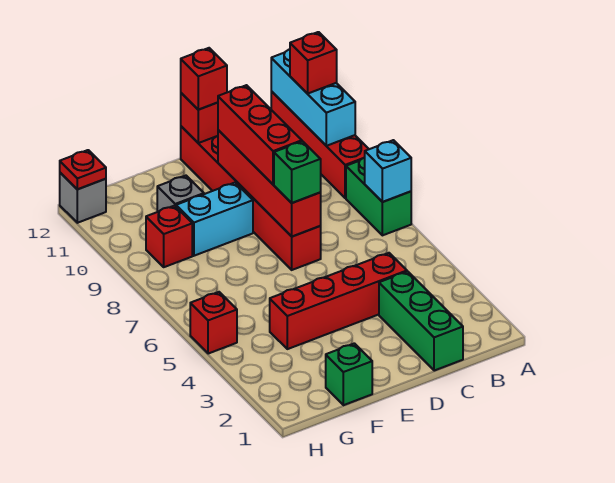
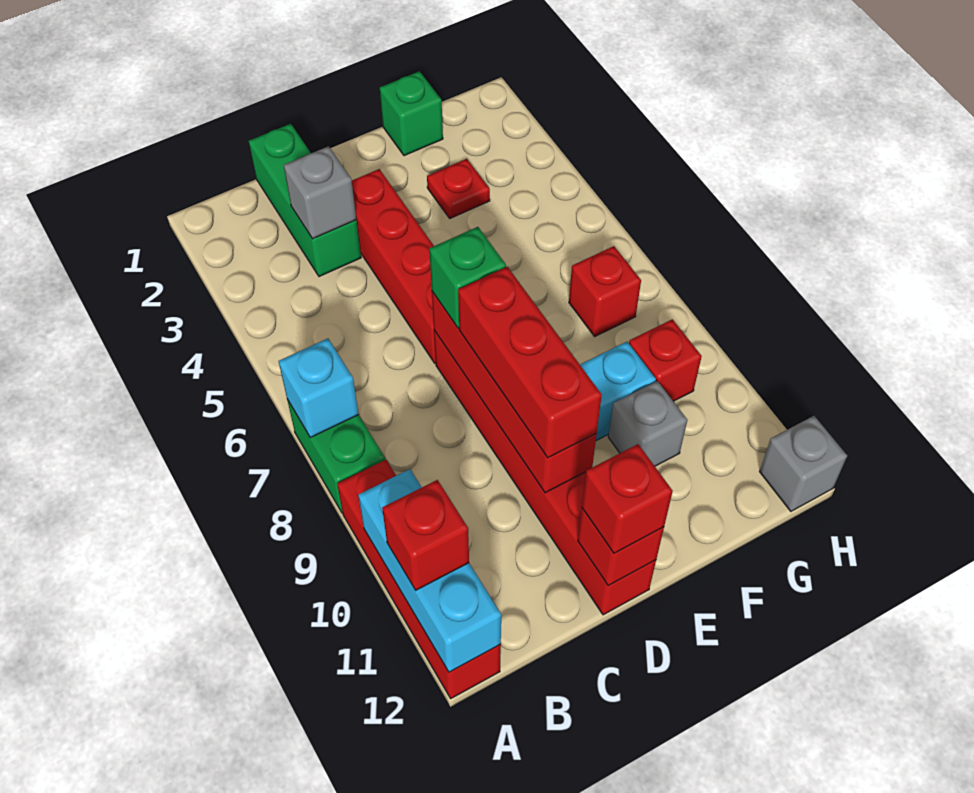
none -> grey brick C3 level 2
red brick C4:F4 level 1 -> red brick D3:D6 level 1
red brick H5 level 1 -> red brick G7 level 1
red plate H12 level 2 -> red plate F3 level 1

